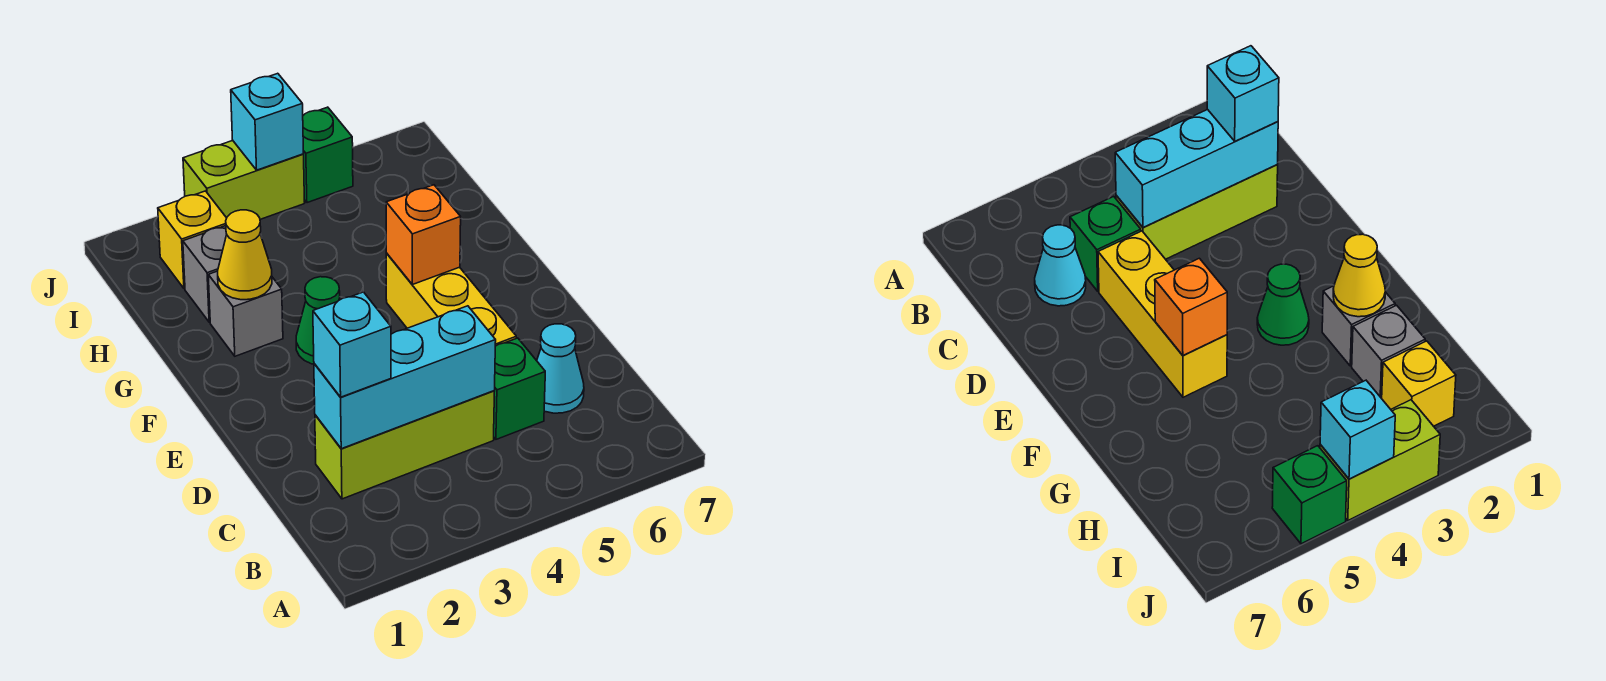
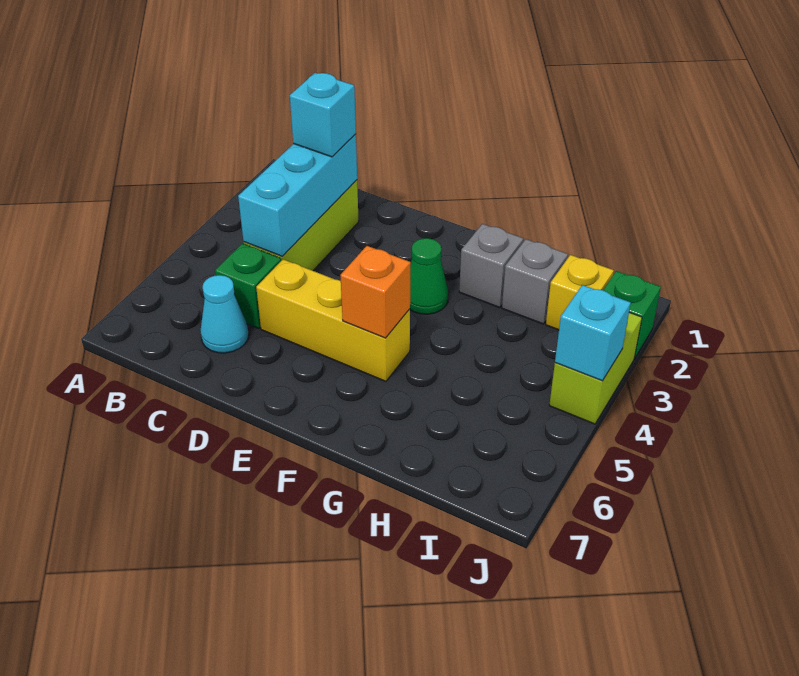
yellow cone G2 level 2 -> none
green brick J5 level 1 -> green brick J2 level 1

